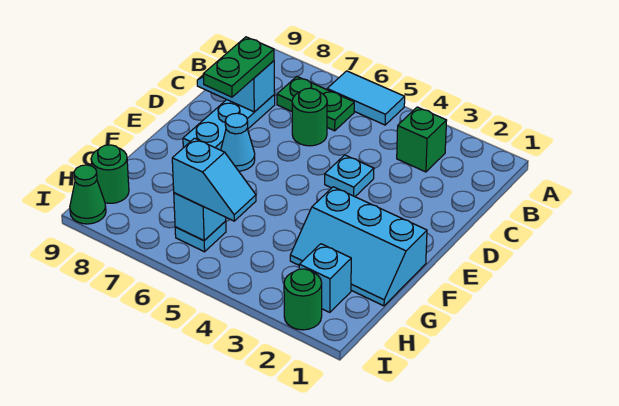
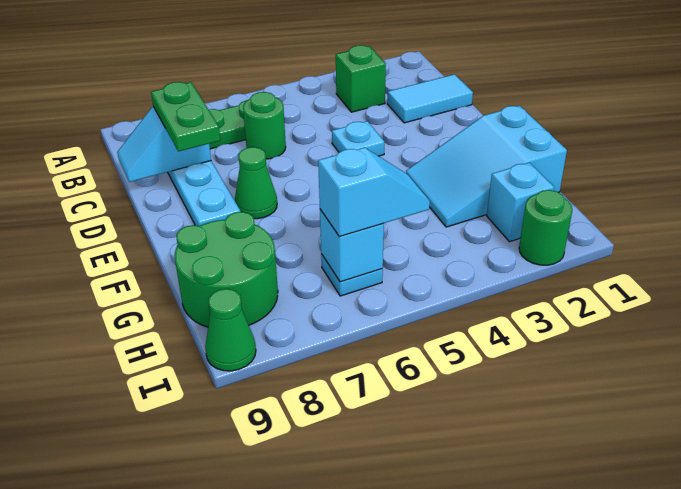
cyan tile A5:A6 level 1 -> cyan tile C1:C2 level 1
cyan cone E7 level 1 -> green cone E7 level 1
cyan slope F1:G3 level 1 top F -> cyan slope F1:G3 level 1 top 1
green round brick H9 level 1 -> green round brick G8:H9 level 1

